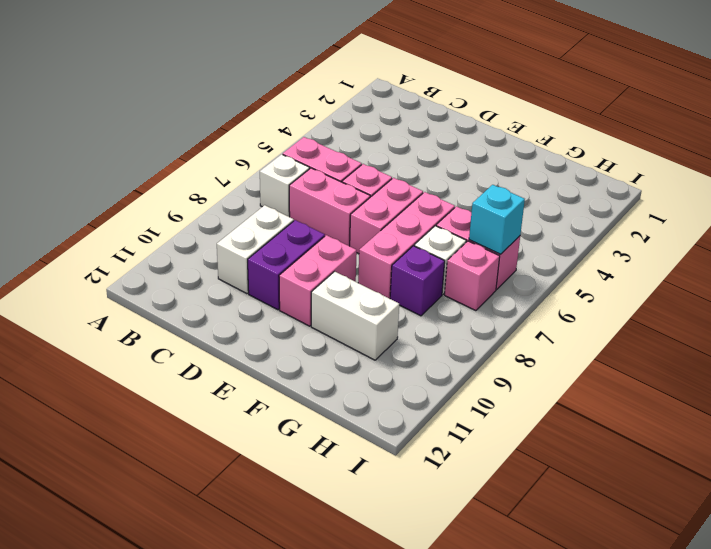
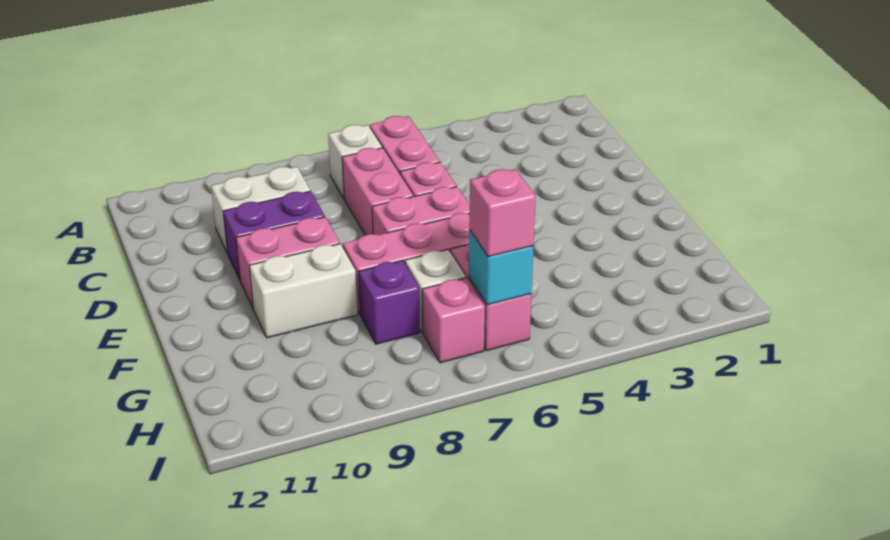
white brick F10:G10 level 1 -> white brick F9:F10 level 1
none -> pink brick H6 level 3

